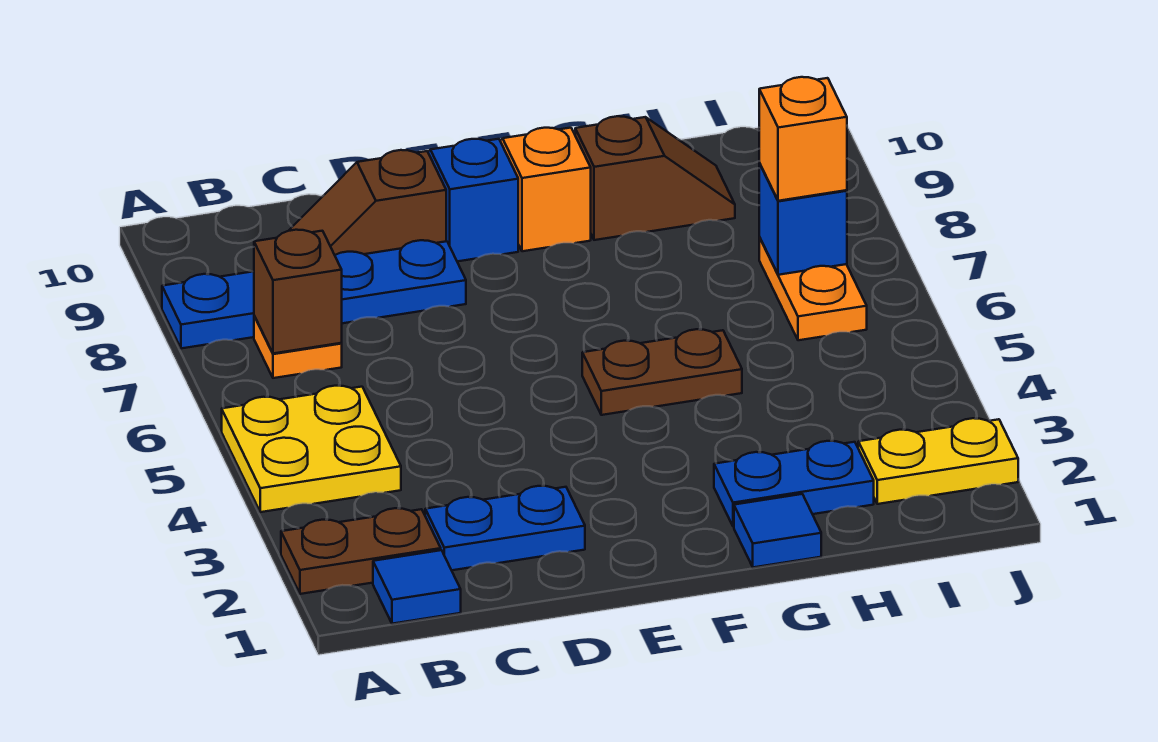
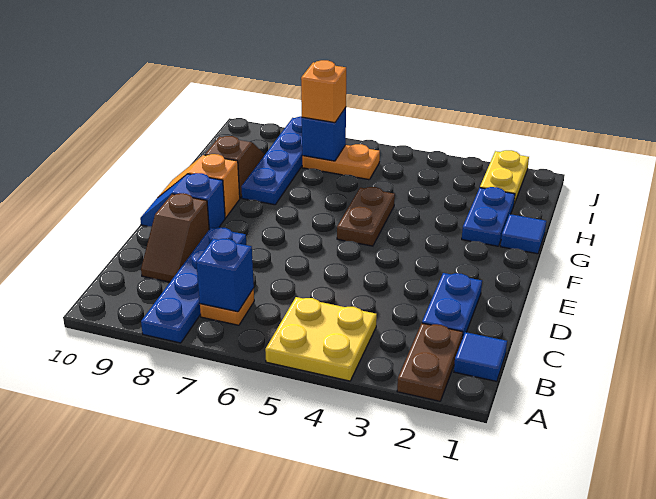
brown brick B7 level 2 -> blue brick B7 level 2
none -> blue plate G8:J8 level 1

